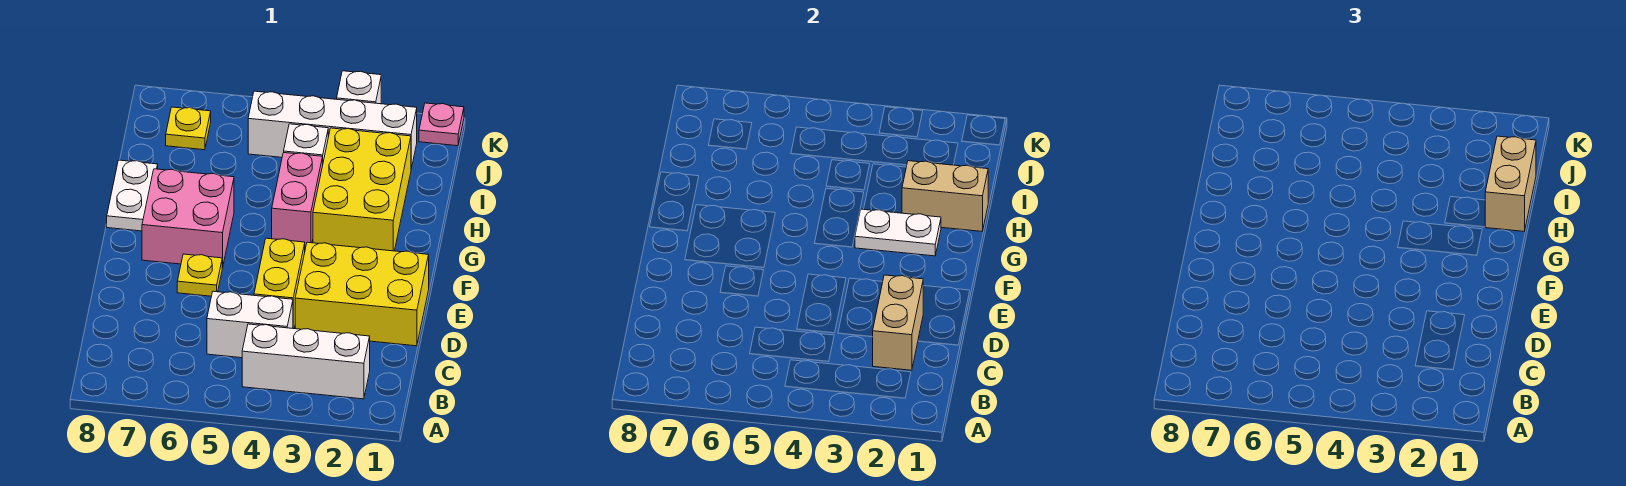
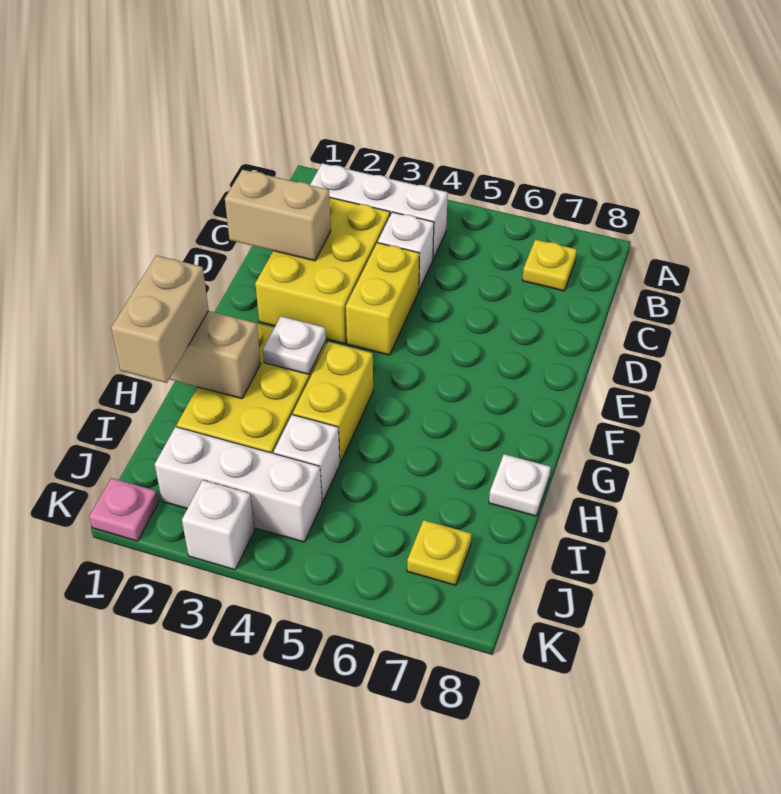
tan brick C2:D2 level 2 -> tan brick D1:D2 level 2
white brick C4:C5 level 1 -> white brick C4 level 1
yellow brick D1:E3 level 1 -> yellow brick C2:E3 level 1
yellow plate E6 level 1 -> yellow plate B7 level 1
pink brick F6:G7 level 1 -> none
white plate G2:G3 level 2 -> white plate G3 level 2
pink brick G4:H4 level 1 -> yellow brick G4:H4 level 1
white plate G8:H8 level 1 -> white plate H8 level 1
white brick J2:J5 level 1 -> white brick J2:J4 level 1

